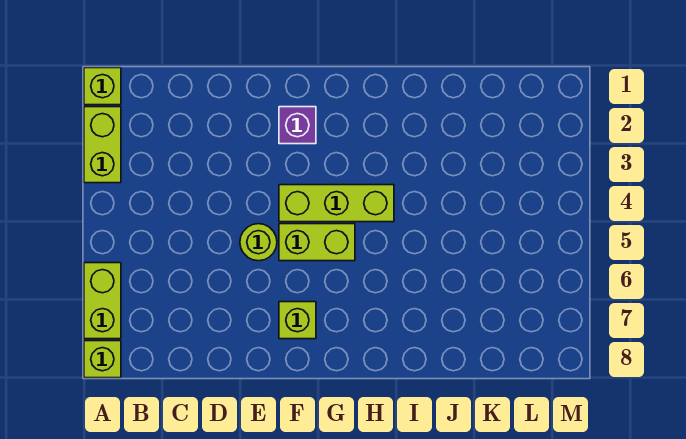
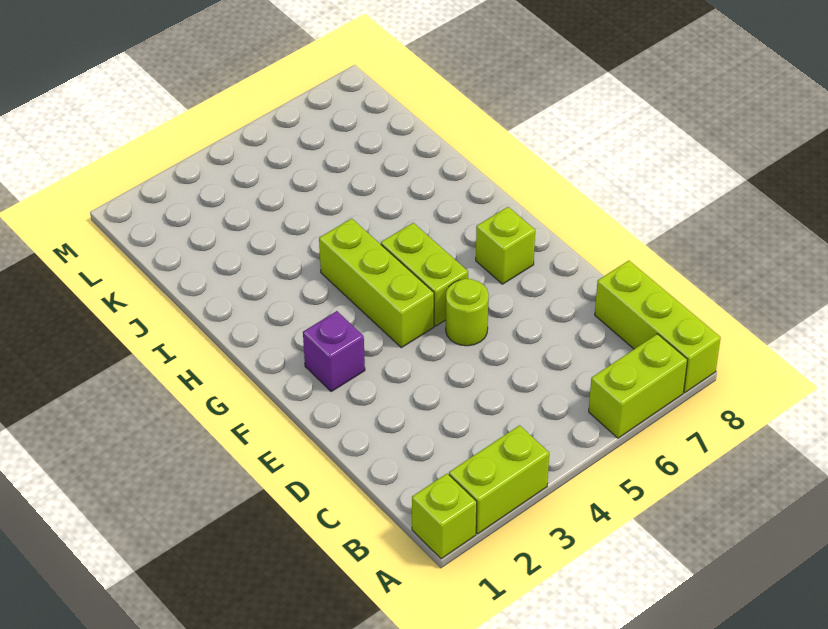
lime brick A8 level 1 -> lime brick A8:C8 level 1

